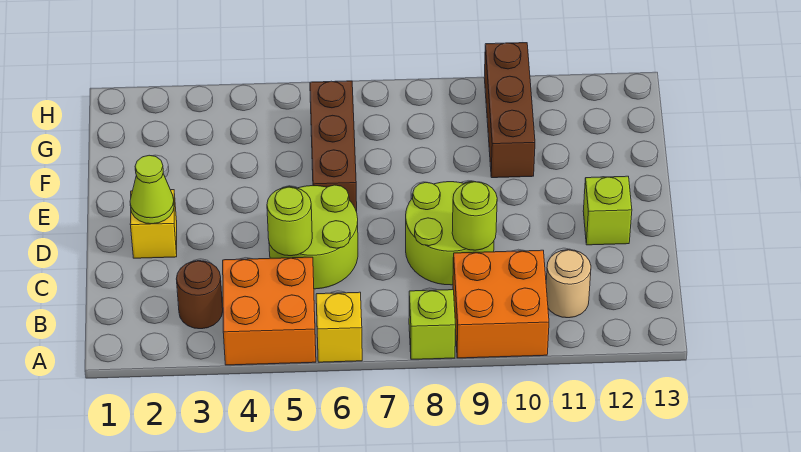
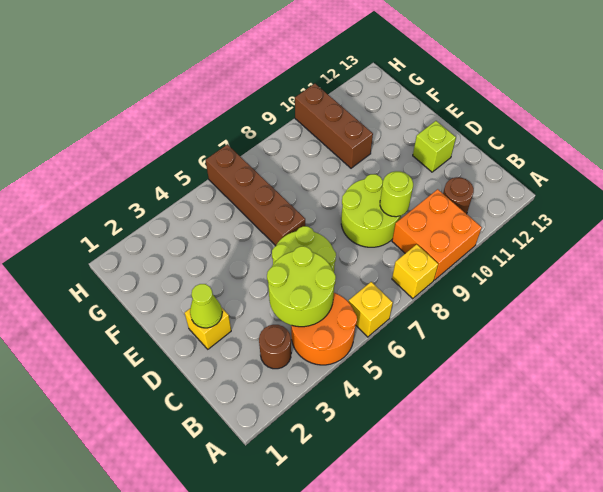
orange brick A4:B5 level 1 -> orange round brick A4:B5 level 1
lime brick A8 level 1 -> yellow brick A8 level 1
tan round brick B11 level 1 -> brown round brick B11 level 1
lime round brick C5 level 2 -> lime round brick B4:C5 level 2
brown brick E6:G6 level 1 -> brown brick E6:H6 level 1

